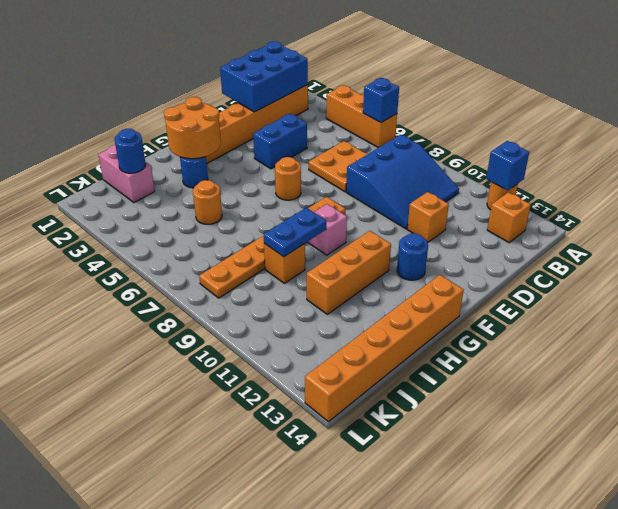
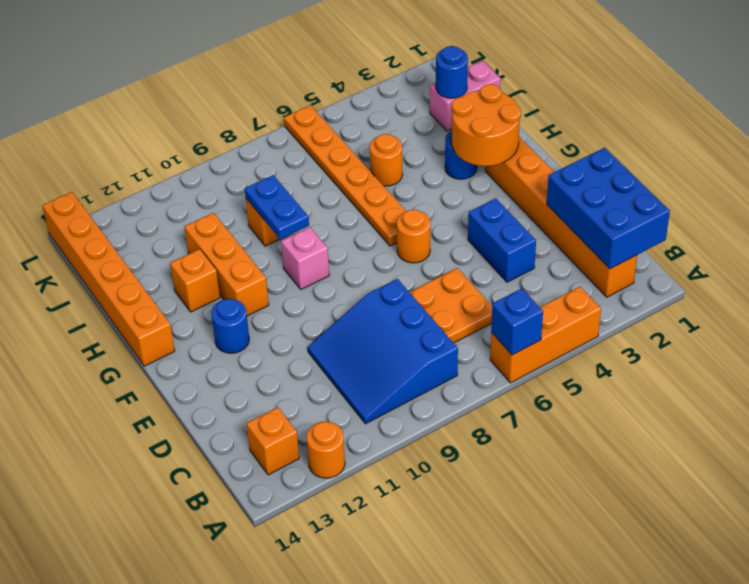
blue brick A12 level 2 -> none
orange brick D11 level 1 -> orange brick H12 level 1
orange plate F8:K8 level 1 -> orange plate G6:L6 level 1

